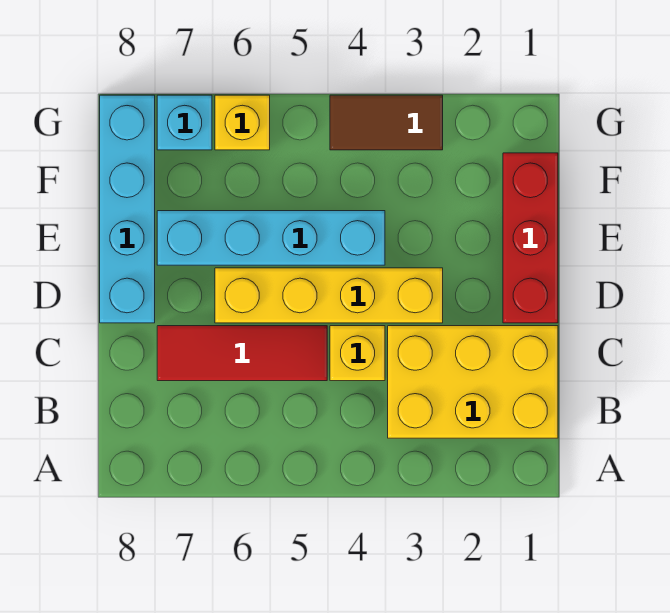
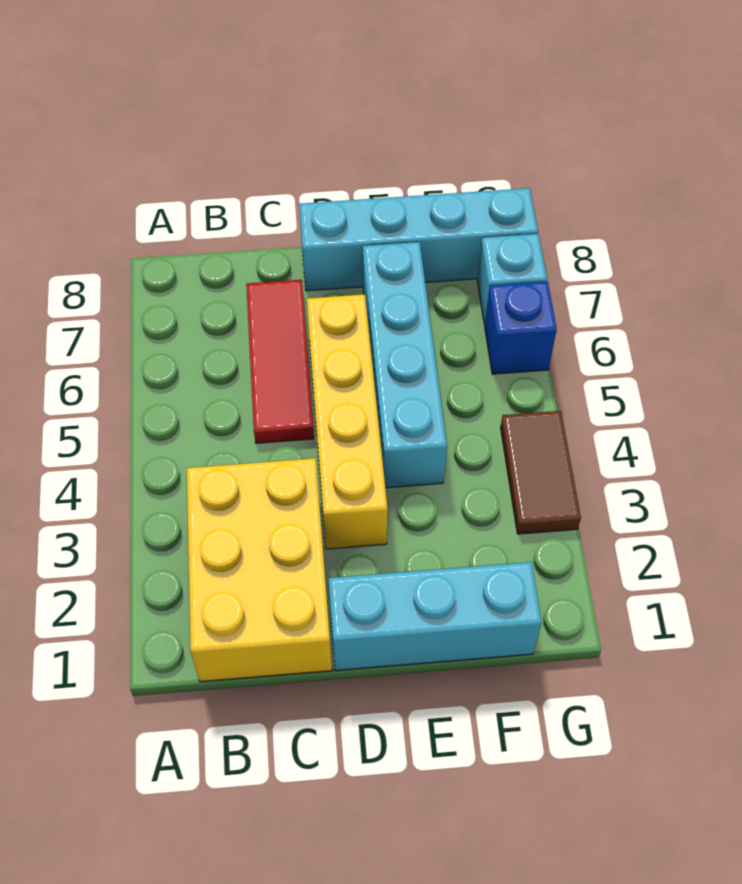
yellow brick C4 level 1 -> none
red brick D1:F1 level 1 -> cyan brick D1:F1 level 1
yellow brick G6 level 1 -> blue brick G6 level 1

